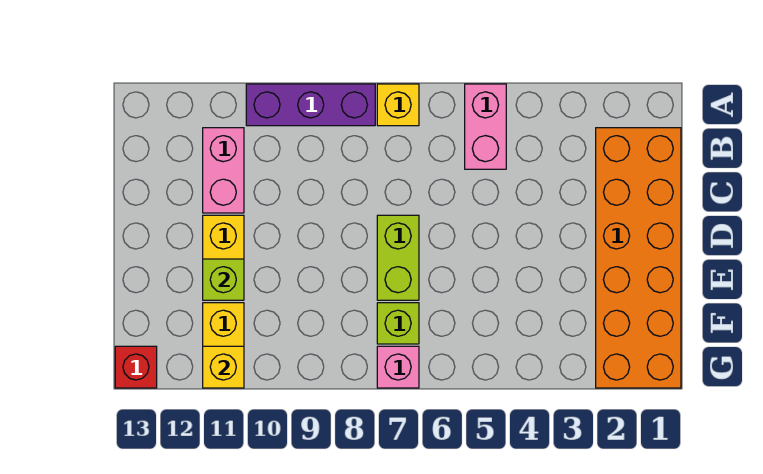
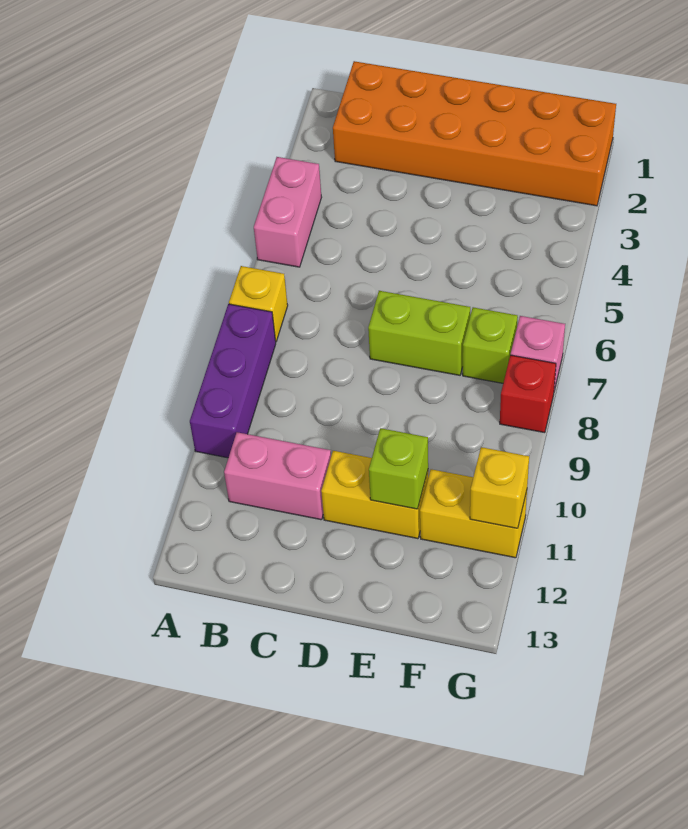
pink brick A5:B5 level 1 -> pink brick A4:A5 level 1
red brick G13 level 1 -> red brick G8 level 1

